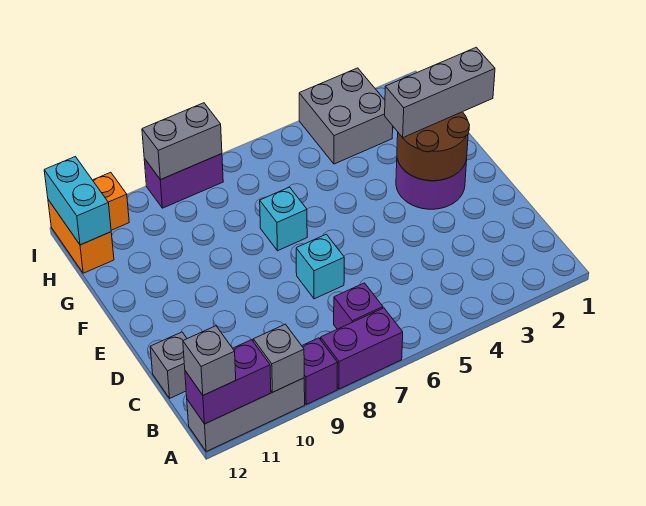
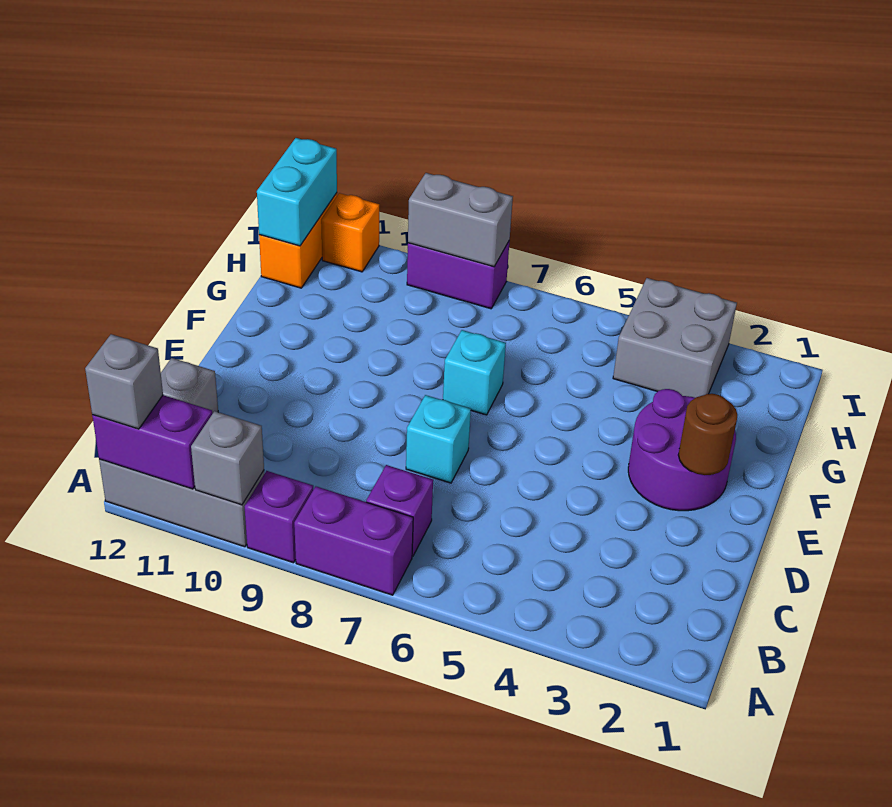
brown round brick E2:F3 level 2 -> brown round brick E2 level 2
grey brick F1:F3 level 3 -> none

